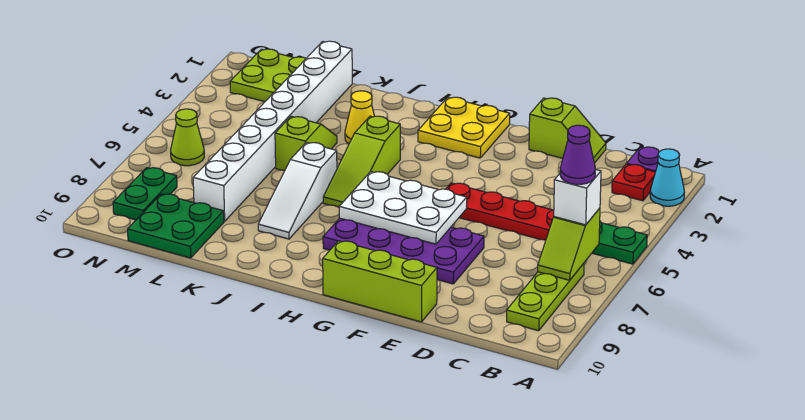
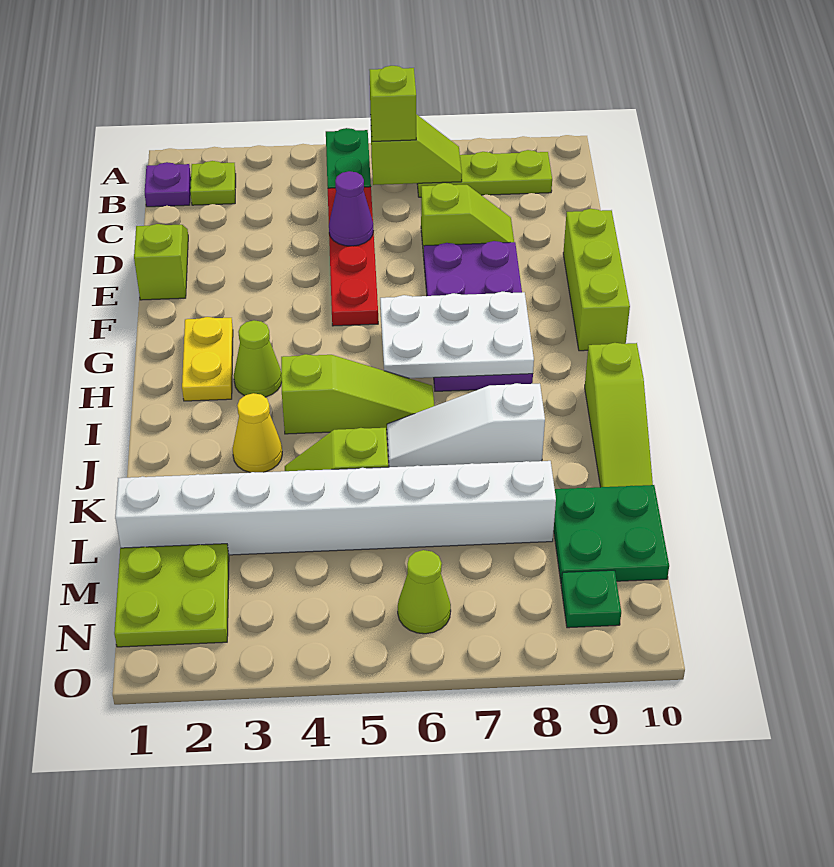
cyan cone A2 level 1 -> none
red plate B2 level 1 -> lime plate B2 level 1
white brick B6 level 3 -> lime brick B6 level 3
purple cone B6 level 4 -> purple cone D5 level 2
none -> lime slope D7:D8 level 1 top 7
white plate F6:H7 level 2 -> white plate G6:H8 level 2
yellow plate G1:H2 level 1 -> yellow plate G2:H2 level 1
none -> lime cone H3 level 1
none -> lime slope I10:K10 level 1 top I
white slope J6:J8 level 1 top 6 -> white slope J6:J8 level 1 top 8
green plate N8:N9 level 1 -> green plate N9 level 1

